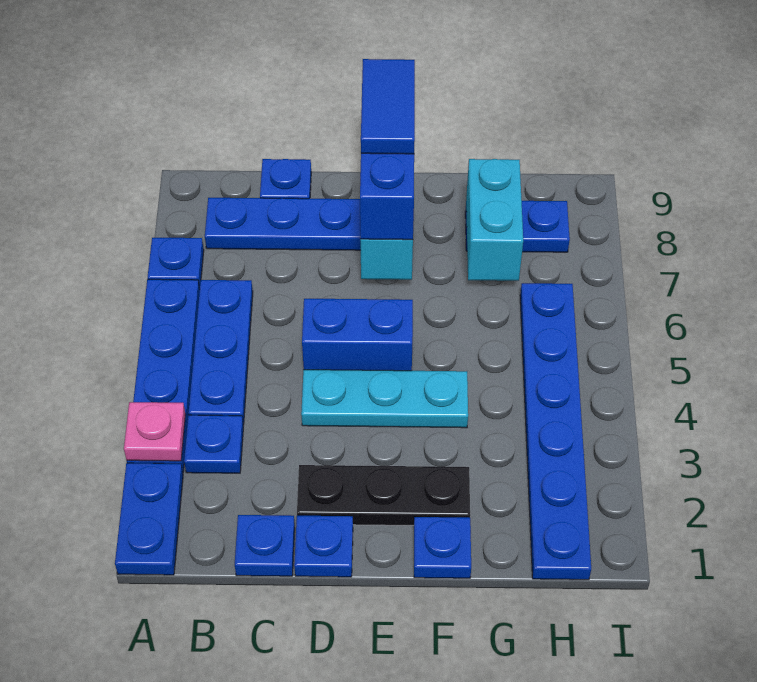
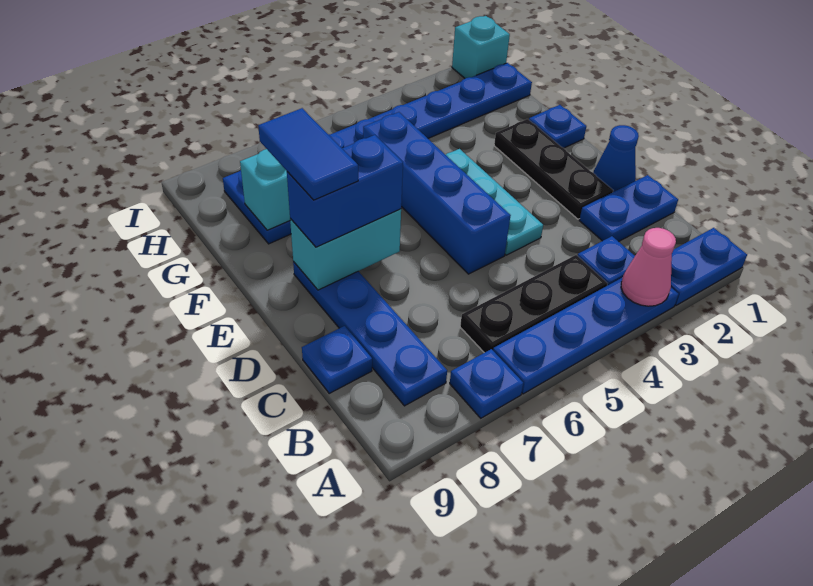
pink plate A3 level 2 -> pink cone A3 level 2
blue plate B4:B6 level 1 -> black plate B4:B6 level 1
blue plate C1 level 1 -> blue plate C1:C2 level 1
blue plate D1 level 1 -> blue cone D1 level 1
blue brick D5:E5 level 1 -> blue brick D5:G5 level 1
blue tile E8:E9 level 4 -> blue tile E8:F8 level 4
none -> cyan brick I1 level 1

